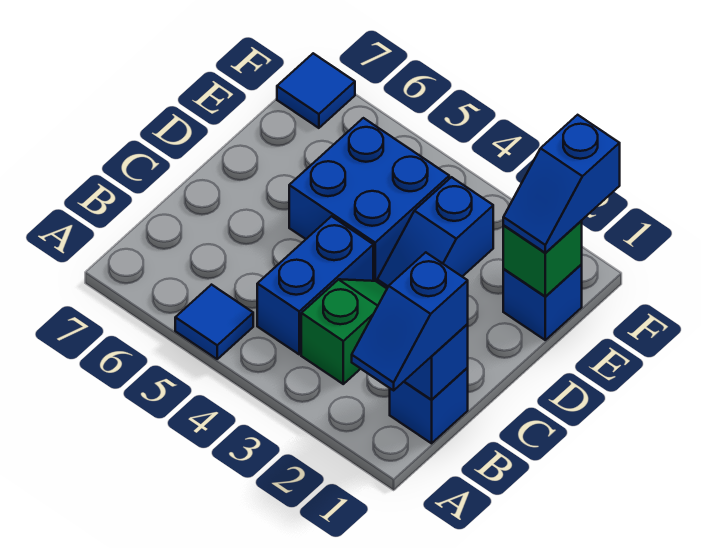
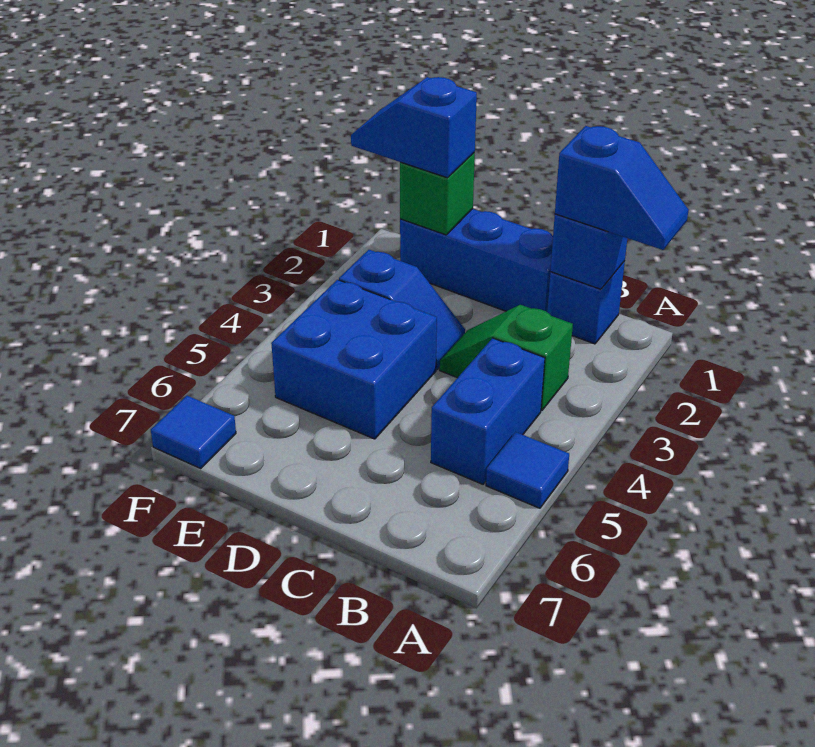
blue brick B4:C4 level 1 -> blue brick B4:B5 level 1
blue brick E1 level 1 -> blue brick C1:E1 level 1
blue slope E1:F1 level 3 top F -> blue slope E1:F1 level 3 top E

